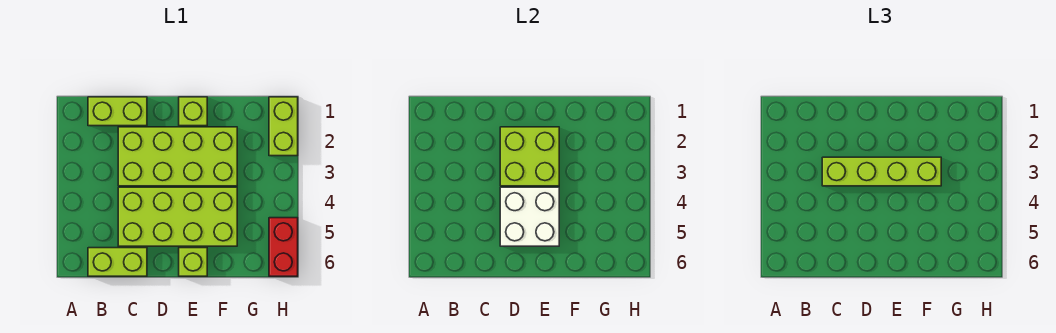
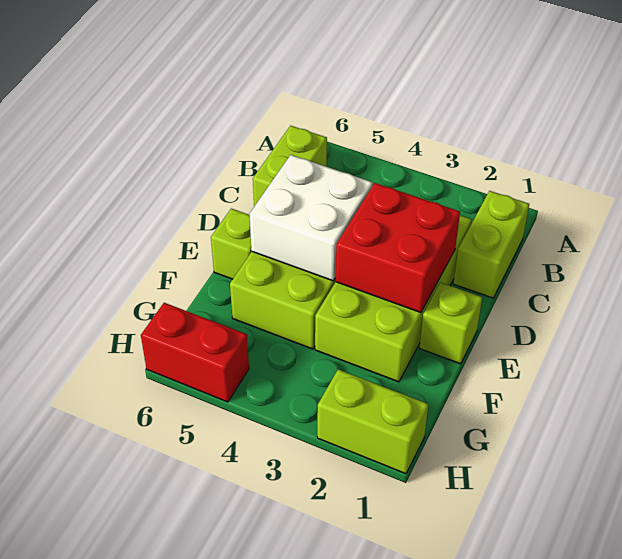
lime brick C3:F3 level 3 -> none
lime brick D2:E3 level 2 -> red brick D2:E3 level 2

